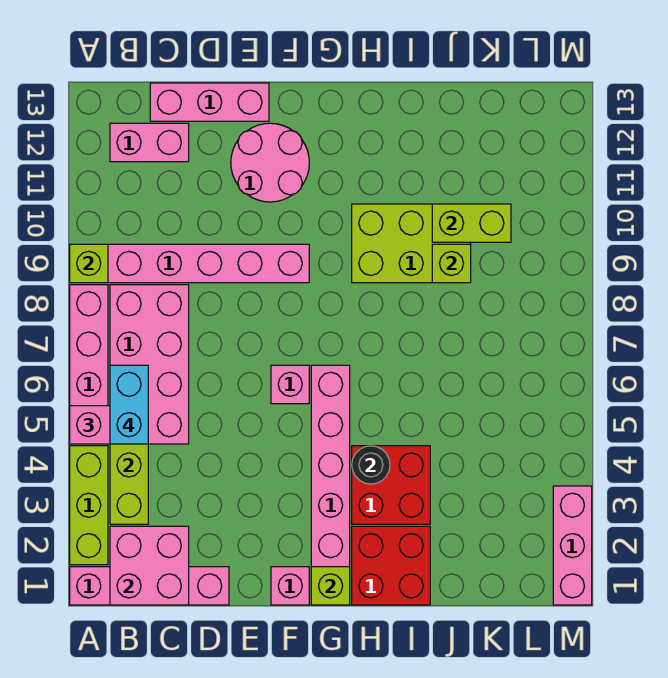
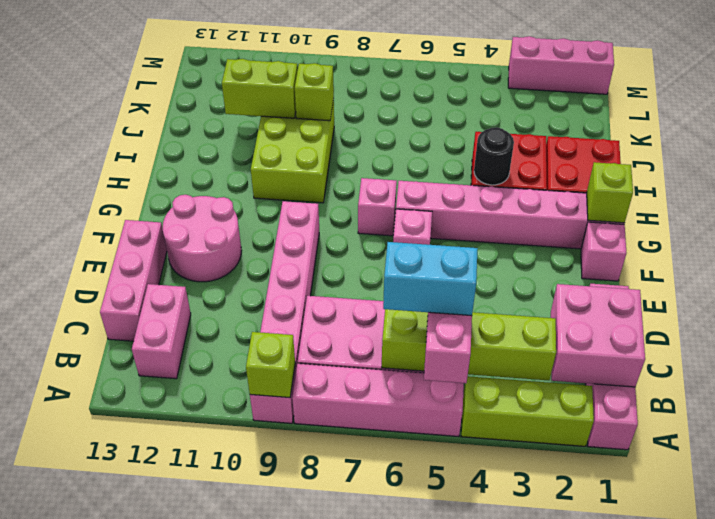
none -> pink brick G7 level 1
lime brick J10:K10 level 2 -> lime brick J10:J11 level 2

